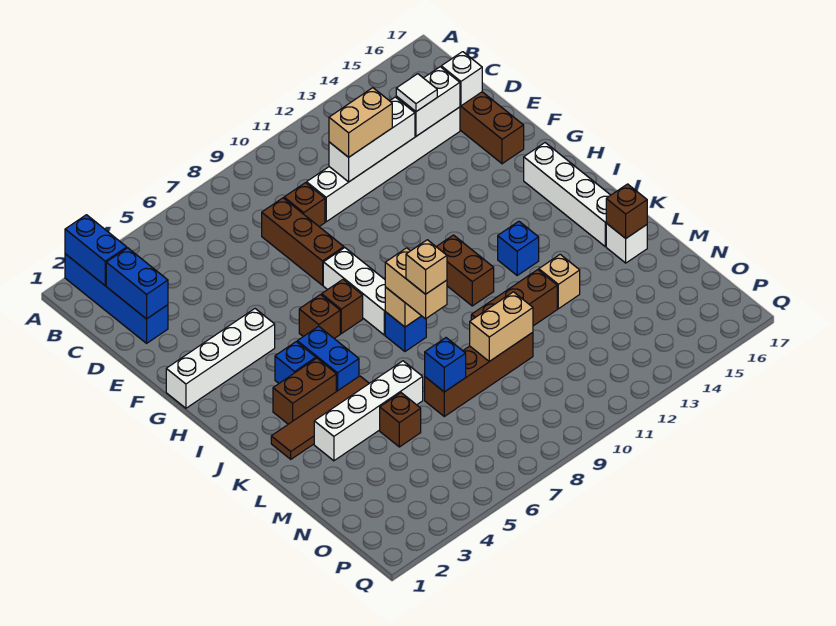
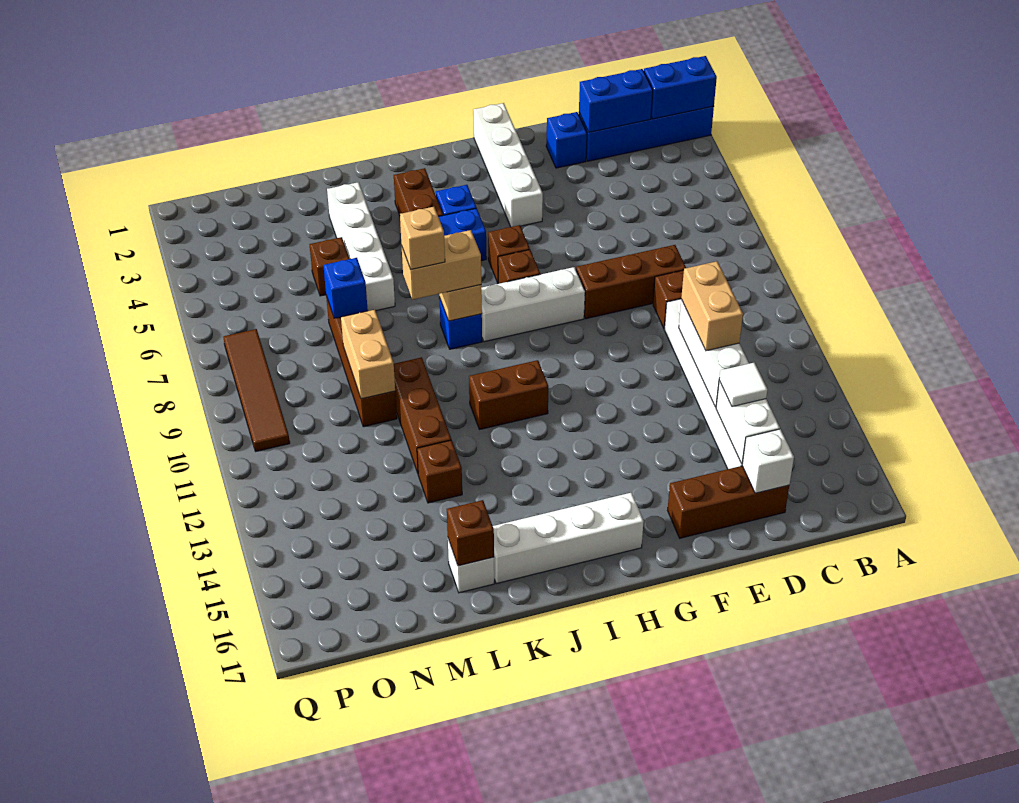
blue brick J13 level 1 -> blue brick E2 level 1
brown tile K2:K5 level 1 -> brown tile P7:P10 level 1
tan brick L13 level 1 -> brown brick L13 level 1

